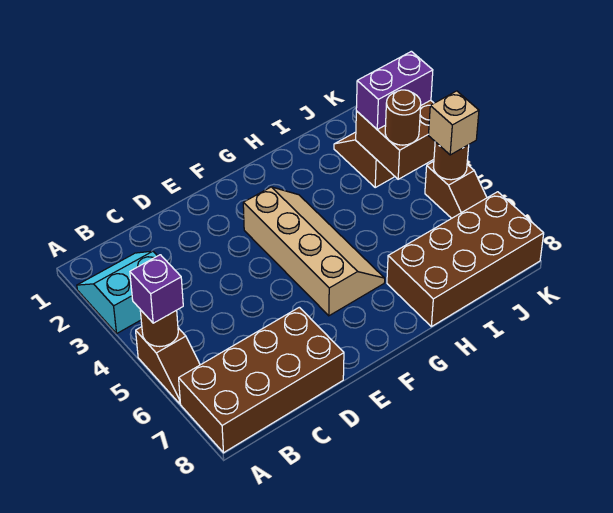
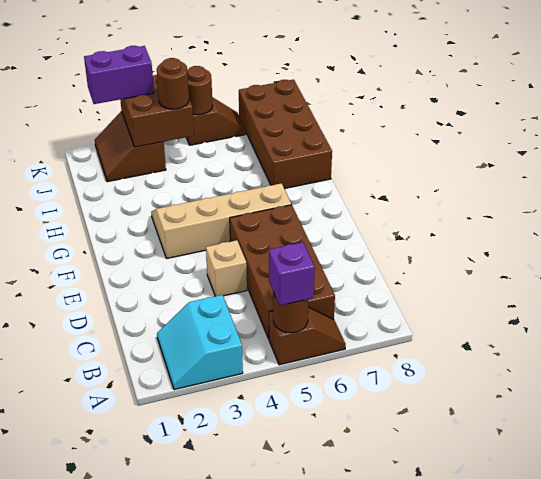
brown brick A7:D8 level 1 -> brown brick B5:E6 level 1
purple brick J3:K3 level 3 -> purple brick K2:K3 level 3
tan brick K5 level 3 -> tan brick D4 level 1

